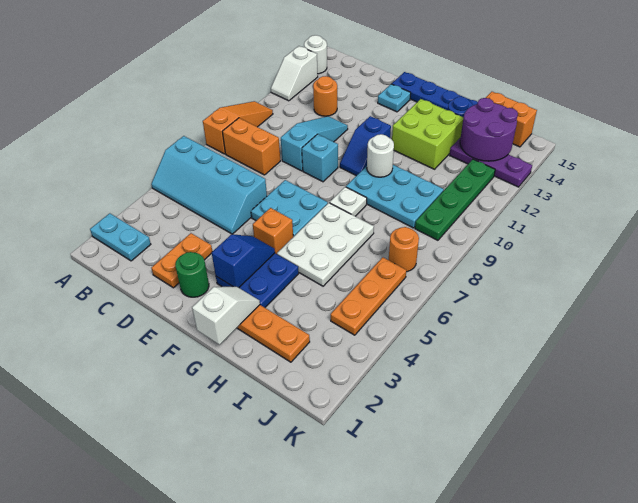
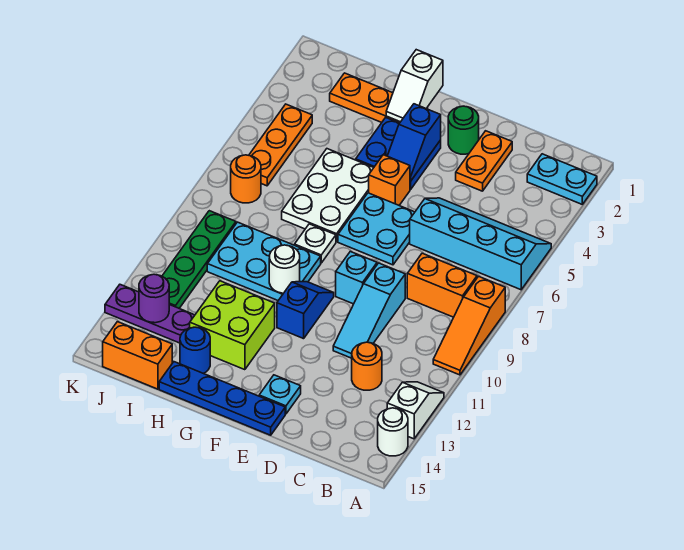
purple round brick I13:J14 level 2 -> purple round brick J13 level 2

